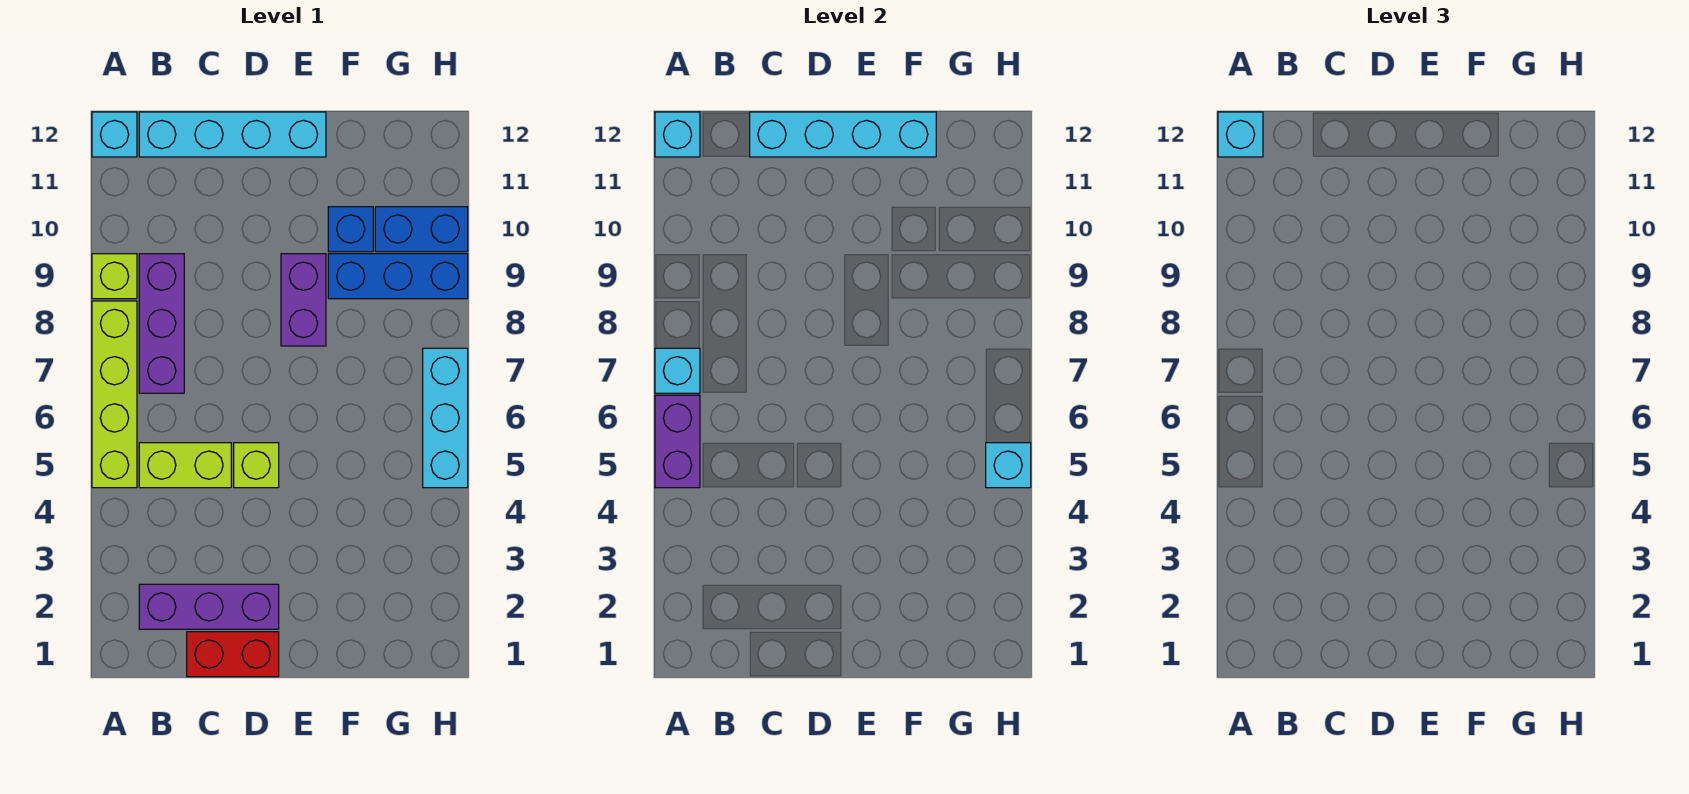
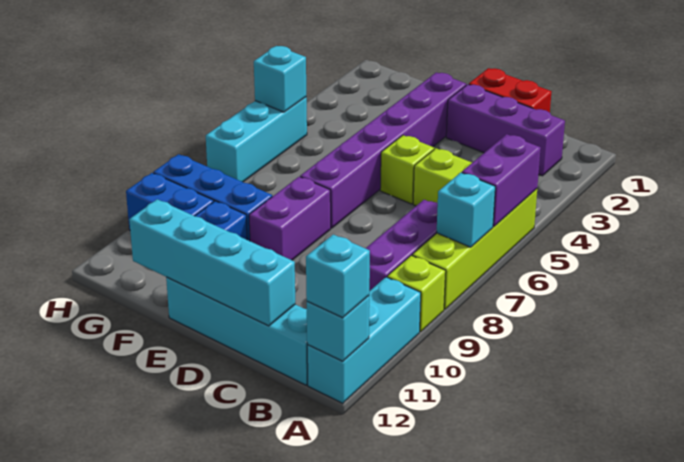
cyan brick A12 level 1 -> cyan brick A10:A12 level 1
none -> purple brick E2:E7 level 1

